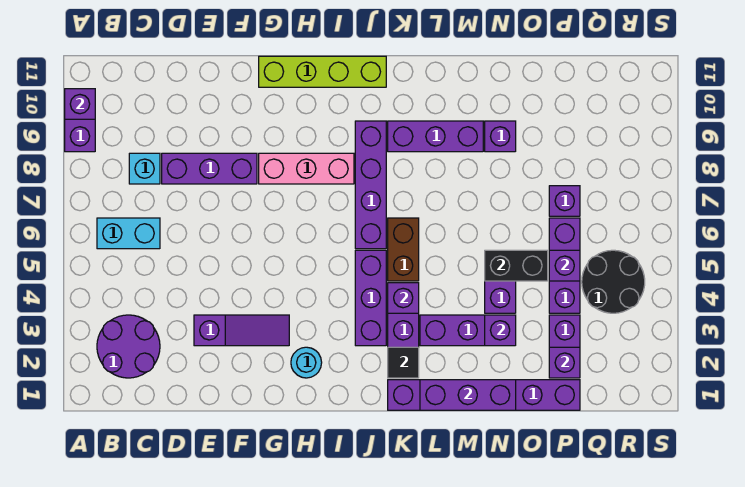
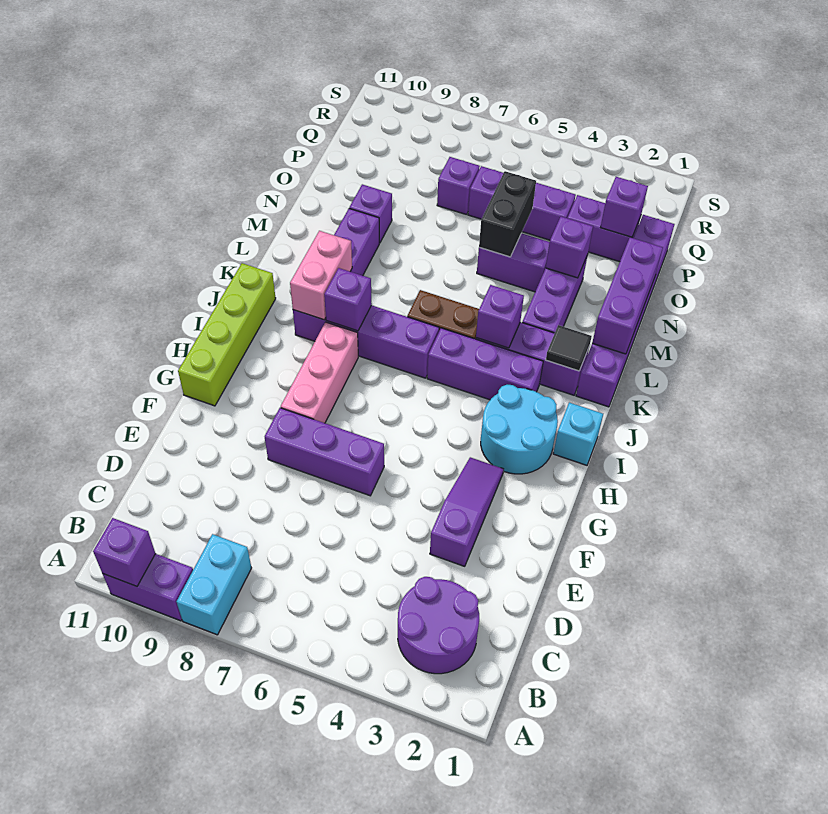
cyan brick B6:C6 level 1 -> cyan brick A8:B8 level 1
cyan brick C8 level 1 -> cyan brick I1 level 1
purple brick D8:F8 level 1 -> purple brick F6:F8 level 1
cyan round brick H2 level 1 -> cyan round brick H2:I3 level 1
none -> pink brick J9:K9 level 2
purple brick P5 level 2 -> purple brick J8 level 2
black round brick Q4:R5 level 1 -> none

